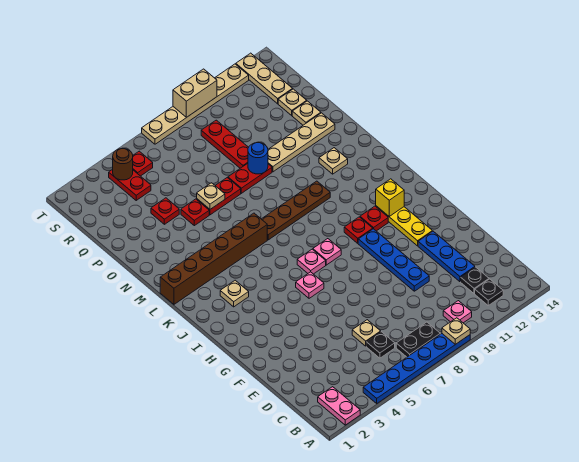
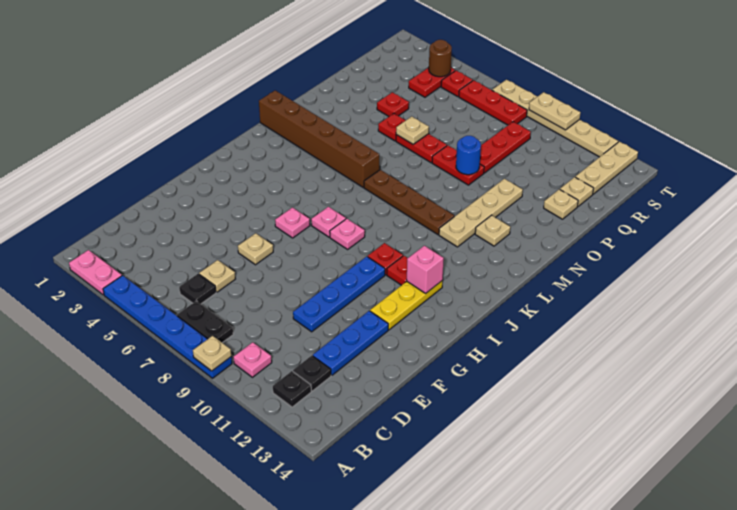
pink plate A2:B2 level 1 -> pink plate A2:A3 level 1
yellow brick I12 level 2 -> pink brick I12 level 2
tan plate J3 level 1 -> tan plate F6 level 1
tan plate O10:O13 level 1 -> tan plate L11:O11 level 1
none -> red plate S6:S8 level 1
tan brick T9:T10 level 2 -> tan plate T9:T10 level 2

